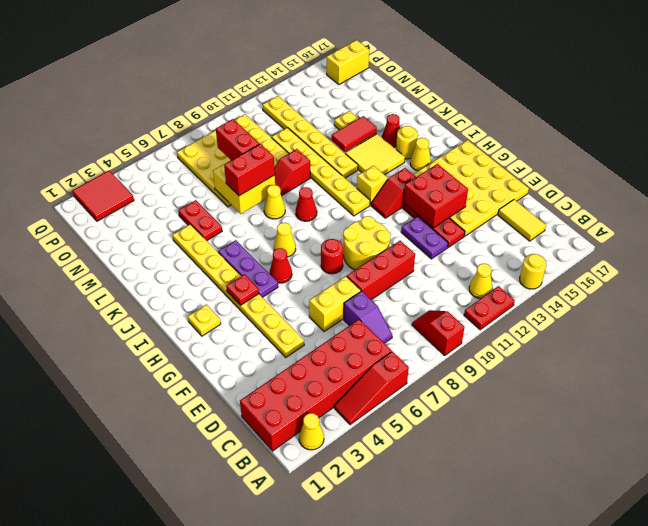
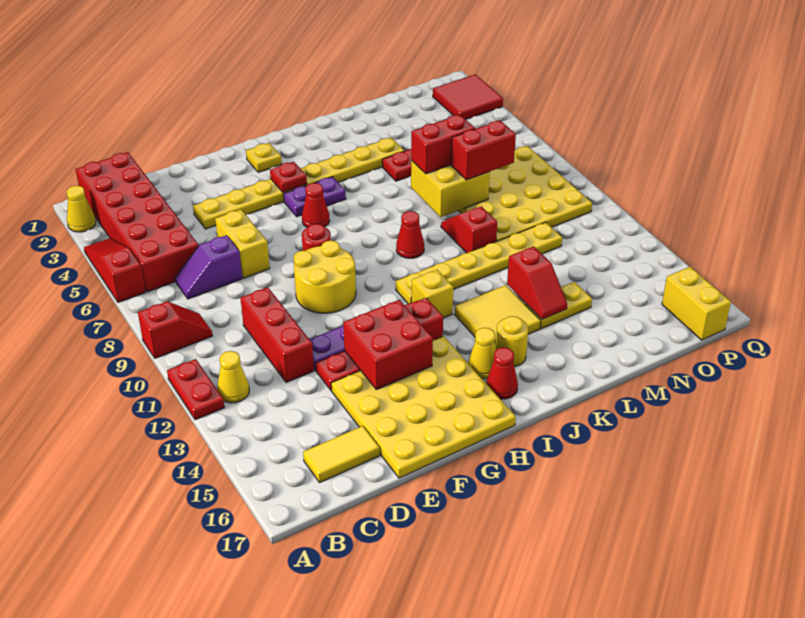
yellow round brick A14 level 1 -> none
red brick E8:E10 level 1 -> red brick D10:D12 level 1
purple plate H5:J5 level 1 -> purple plate H5:I5 level 1
yellow cone I7 level 1 -> none
yellow cone K8 level 1 -> none
yellow plate K12:P12 level 1 -> none
red cone K15 level 1 -> red cone I16 level 1
red brick L7:L8 level 3 -> red brick L7:M7 level 3
red tile L13:L14 level 2 -> red slope L13:L14 level 2 top 13

